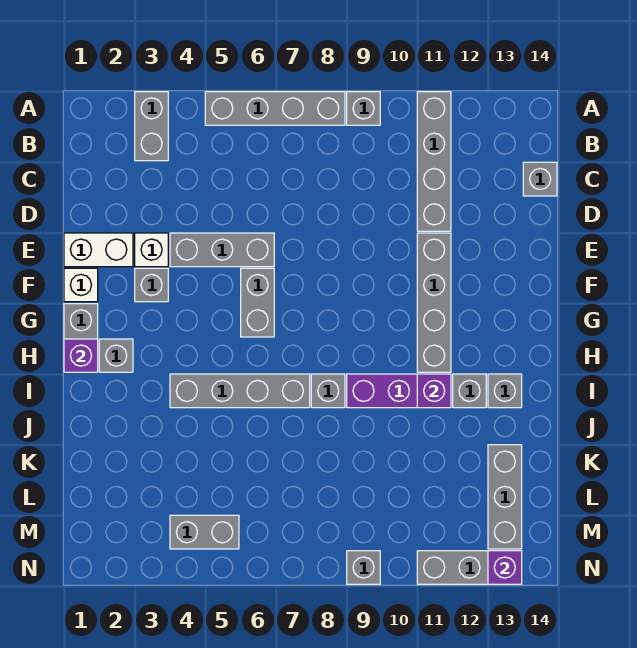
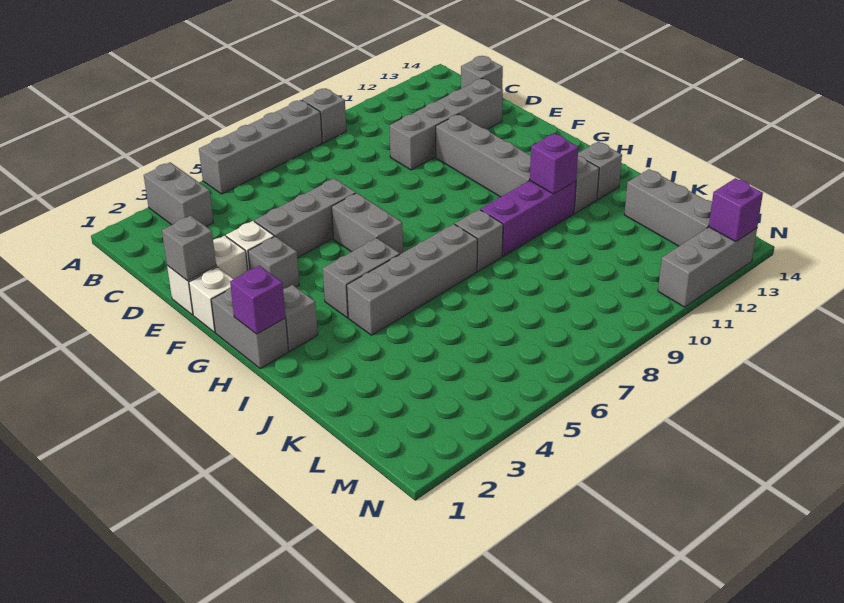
grey brick A11:D11 level 1 -> grey brick D10:D13 level 1
grey brick M4:M5 level 1 -> grey brick H4:H5 level 1
grey brick N9 level 1 -> grey brick E1 level 2

